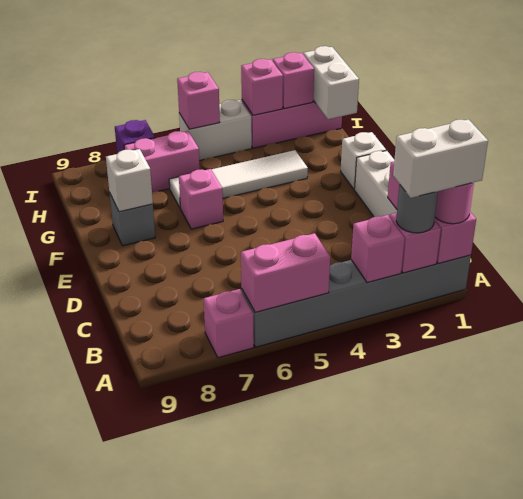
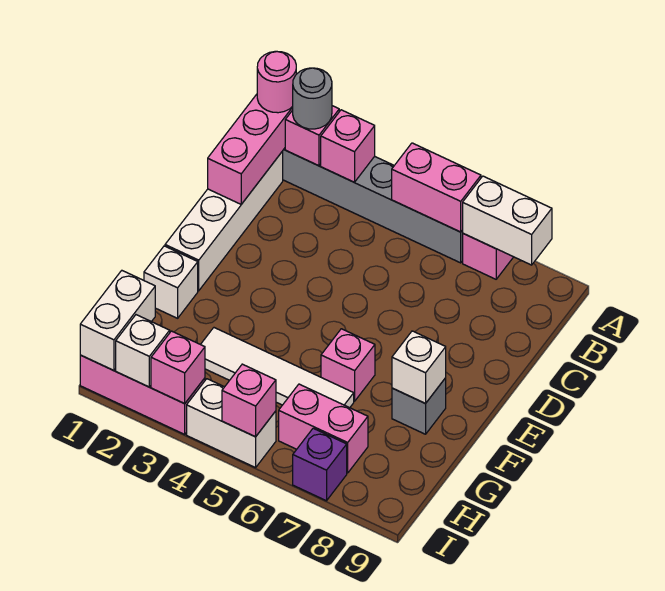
white brick A1:A2 level 4 -> white brick A7:A8 level 2
pink brick I2 level 2 -> white brick I2 level 2

